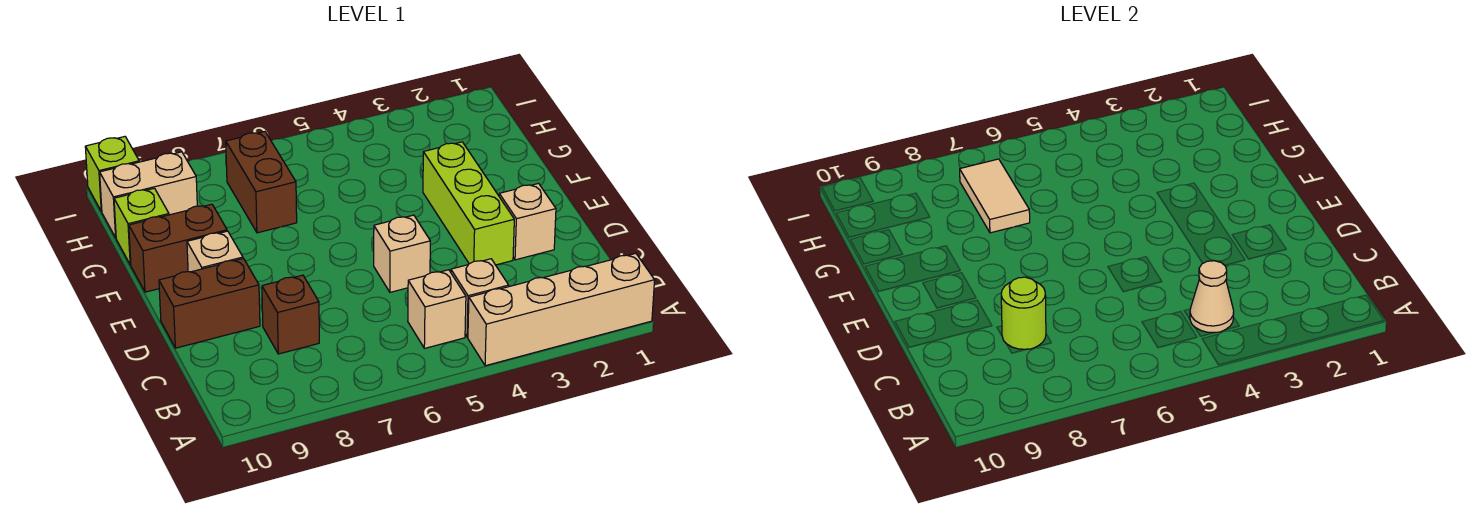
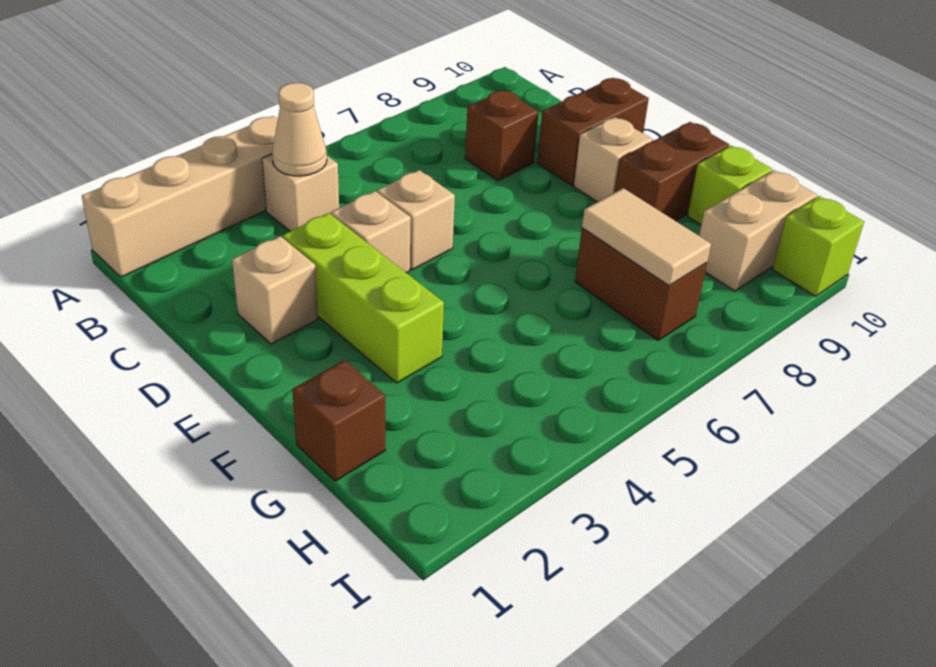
tan brick B5 level 1 -> tan brick D4 level 1
lime round brick C8 level 2 -> none
none -> brown brick G1 level 1

